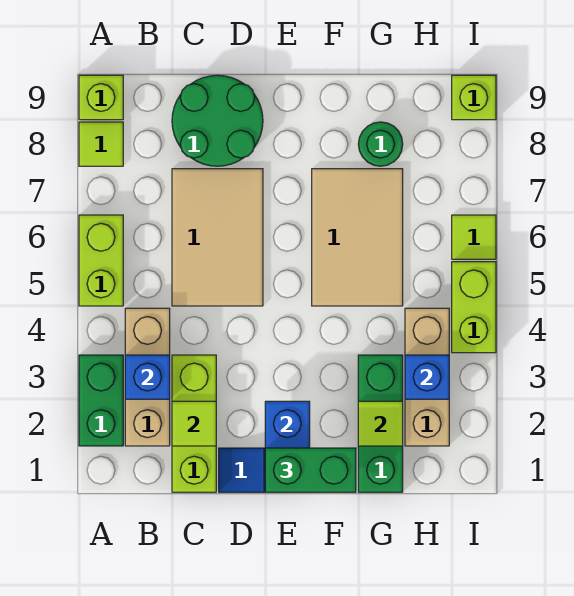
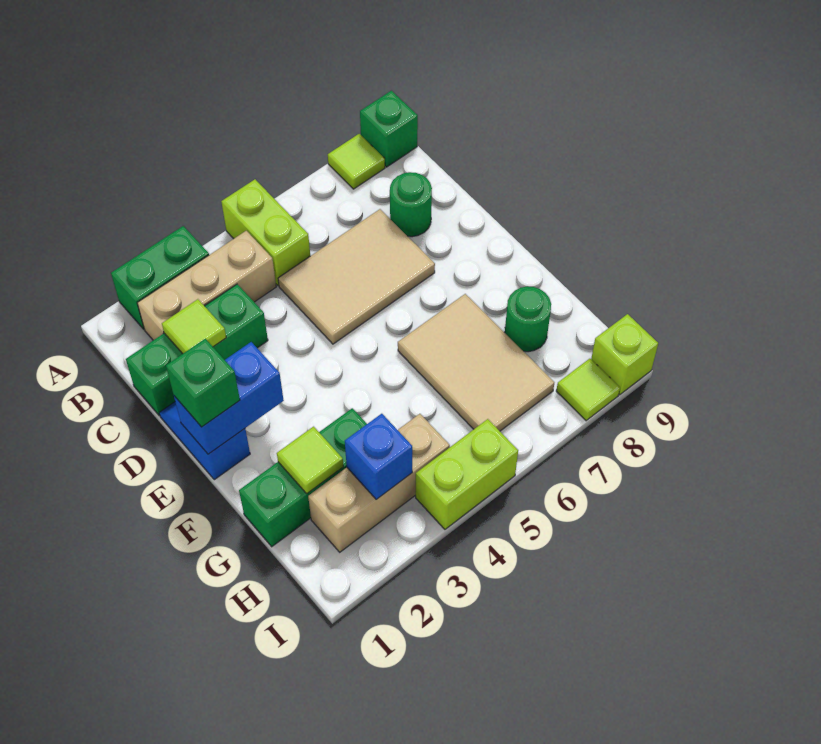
lime brick A5:A6 level 1 -> lime brick A5:B5 level 1
lime brick A9 level 1 -> green brick A9 level 1
blue brick B3 level 2 -> none
lime brick C1:C3 level 1 -> green brick C1:C3 level 1
green round brick C8:D9 level 1 -> green round brick C8 level 1
green brick E1:F1 level 3 -> green brick E1 level 3
tan tile F5:G7 level 1 -> tan tile F6:H7 level 1
lime tile I6 level 1 -> lime tile I8 level 1

